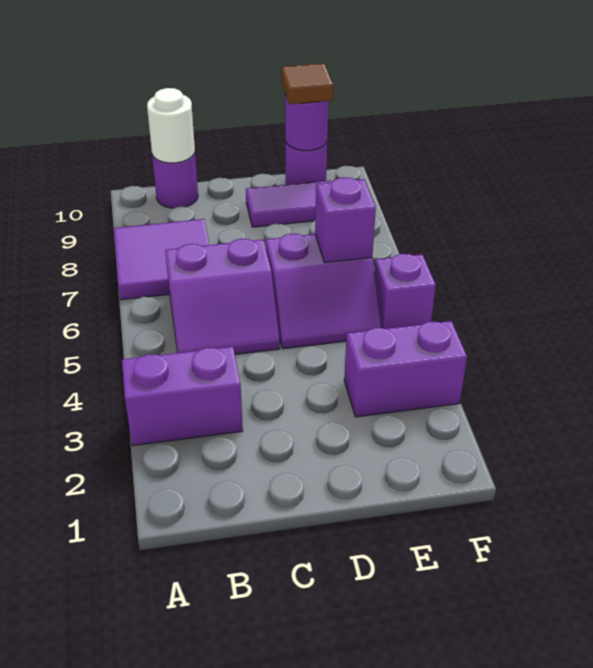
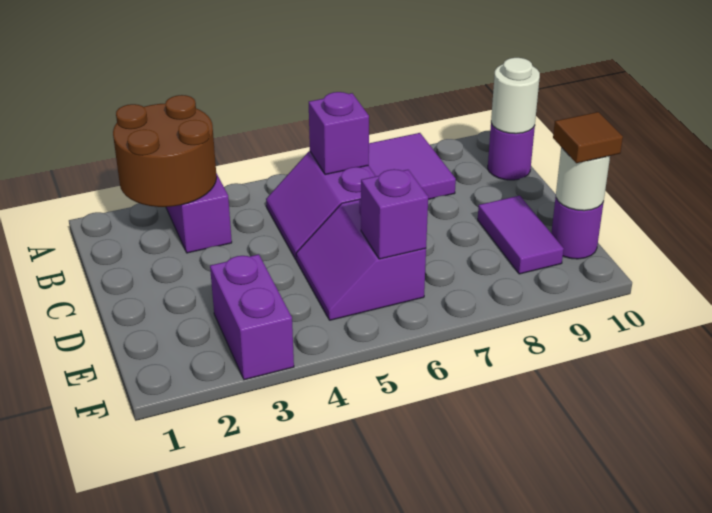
none -> brown round brick A2:B3 level 2
purple round brick E10 level 2 -> white round brick E10 level 2
purple brick F5 level 1 -> purple brick B6 level 2

